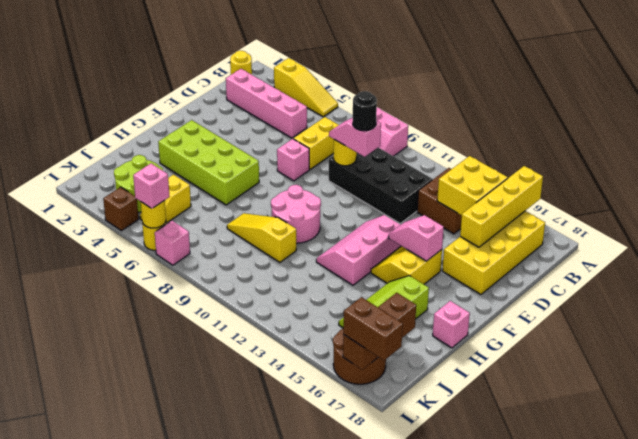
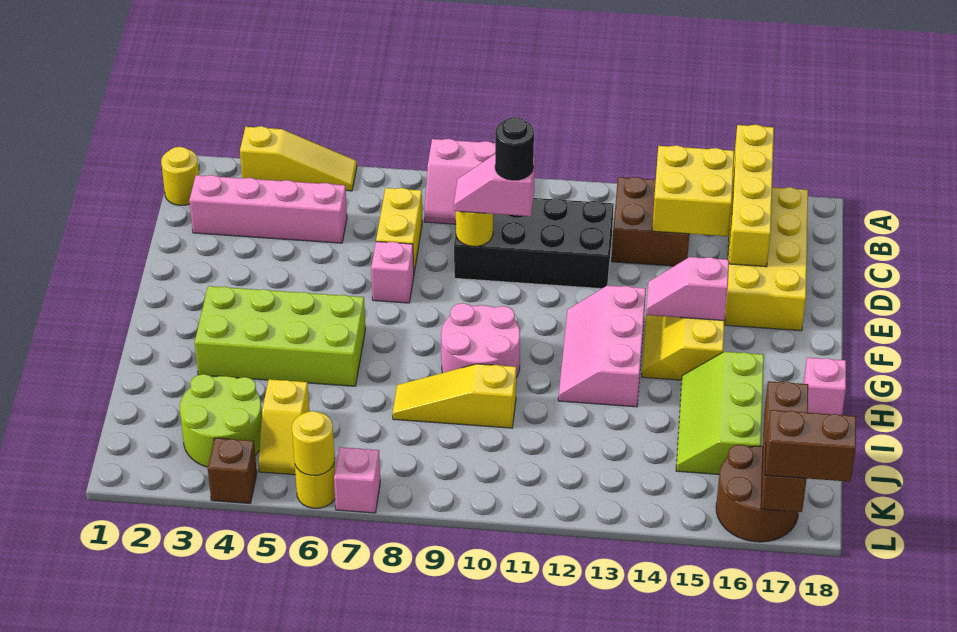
pink brick L6 level 3 -> none

